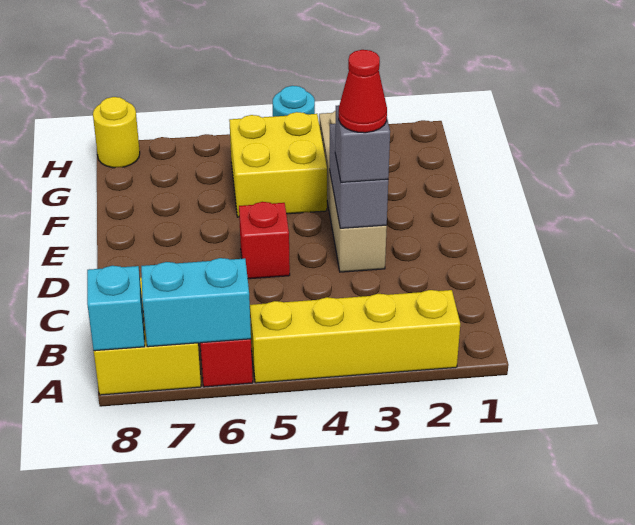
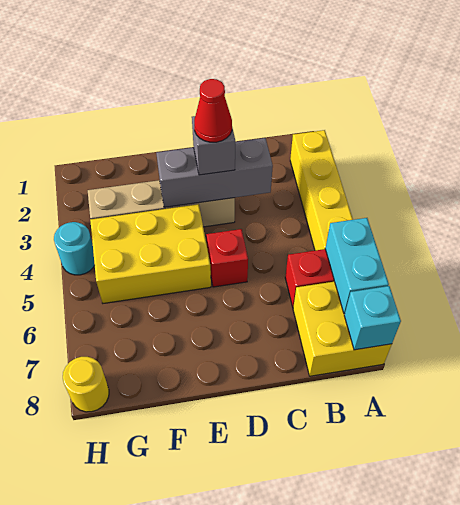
grey brick D3:E3 level 2 -> grey brick C3:E3 level 2
yellow brick F4:G5 level 1 -> yellow brick E4:G5 level 1

